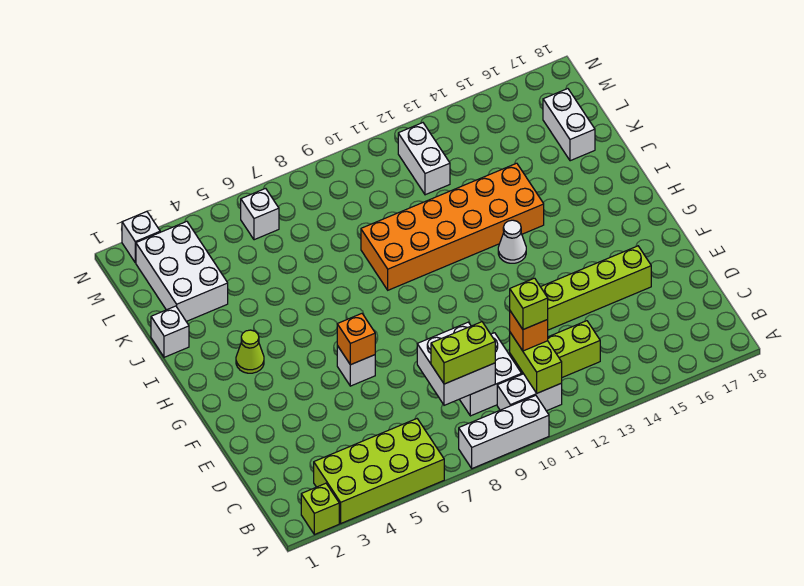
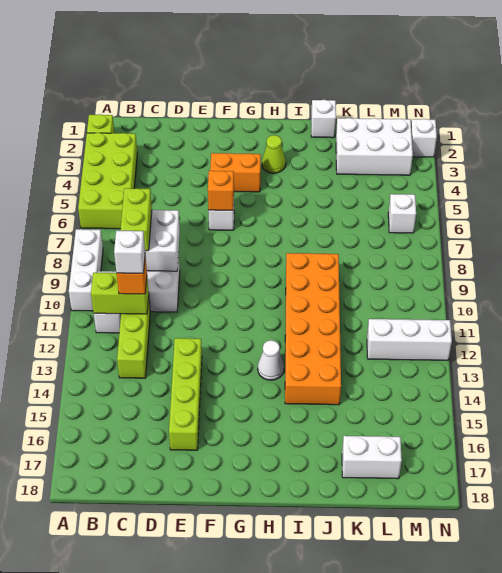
lime brick C11 level 4 -> white brick C11 level 4
none -> orange brick F4:G4 level 1
white brick L12:M12 level 1 -> white brick L12:N12 level 1

